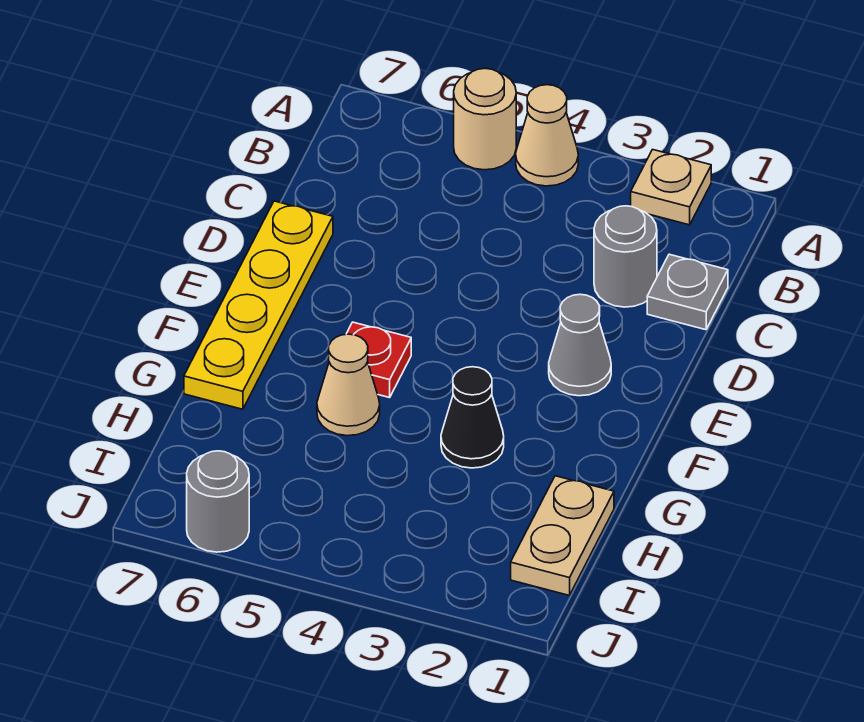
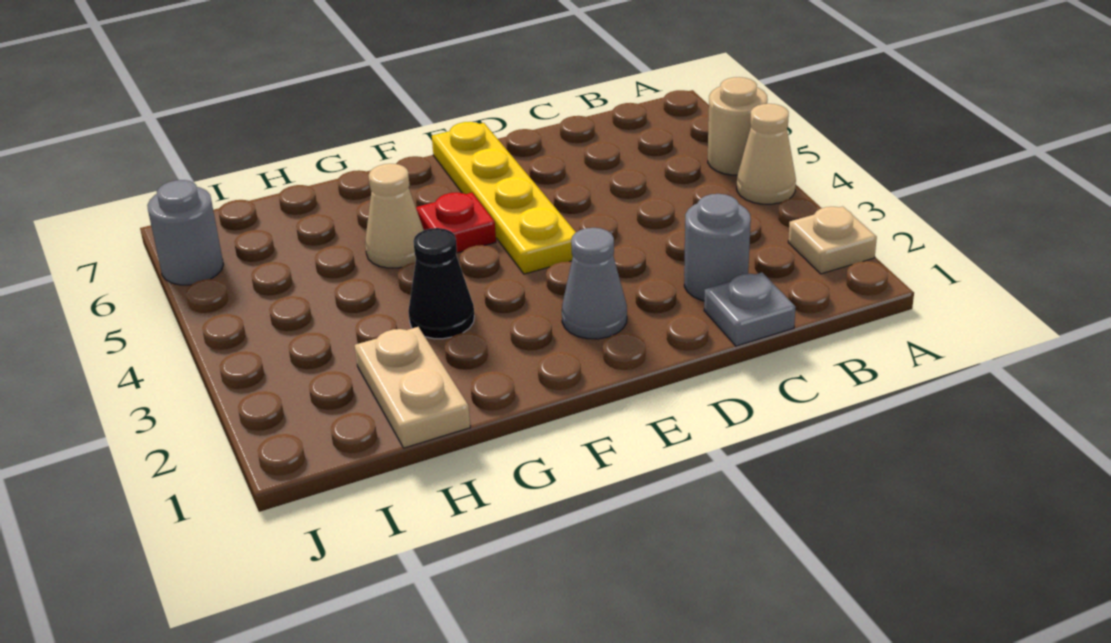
yellow plate D7:G7 level 1 -> yellow plate E4:E7 level 1
tan plate H1:I1 level 1 -> tan plate H1:H2 level 1

